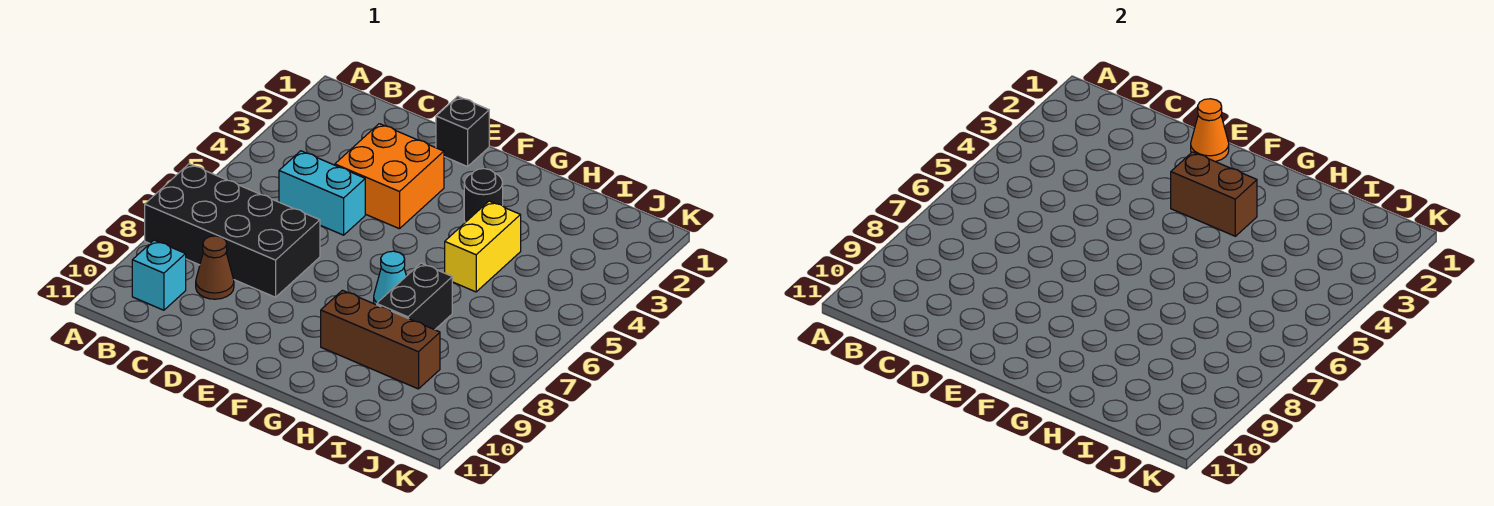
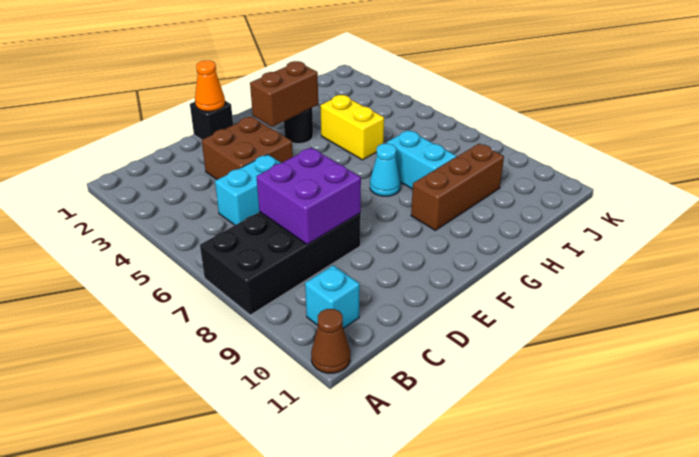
none -> purple brick C7:D8 level 2
brown cone C9 level 1 -> brown cone A11 level 1
orange brick D3:E4 level 1 -> brown brick D3:E4 level 1
black brick H7:H8 level 1 -> cyan brick H7:H8 level 1

